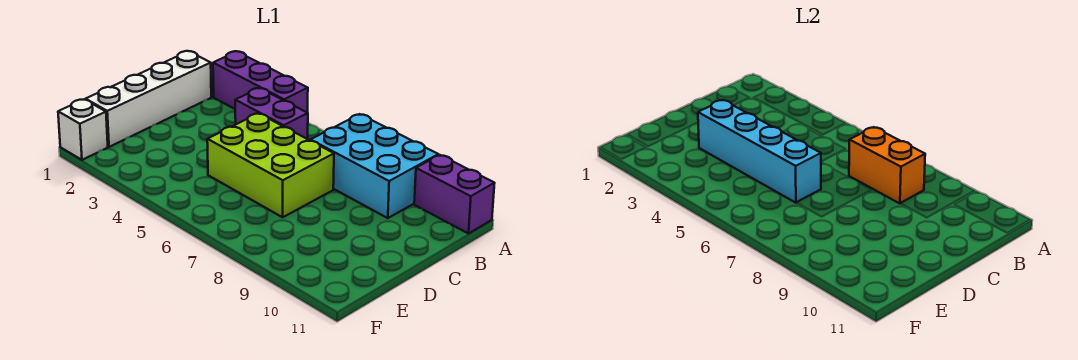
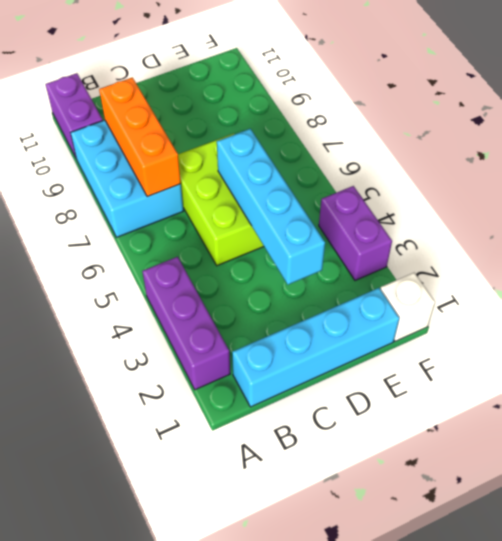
white brick B1:E1 level 1 -> cyan brick B1:E1 level 1
purple brick B4:B5 level 1 -> purple brick F3:F4 level 1
orange brick B7:B8 level 2 -> orange brick B7:B9 level 2

